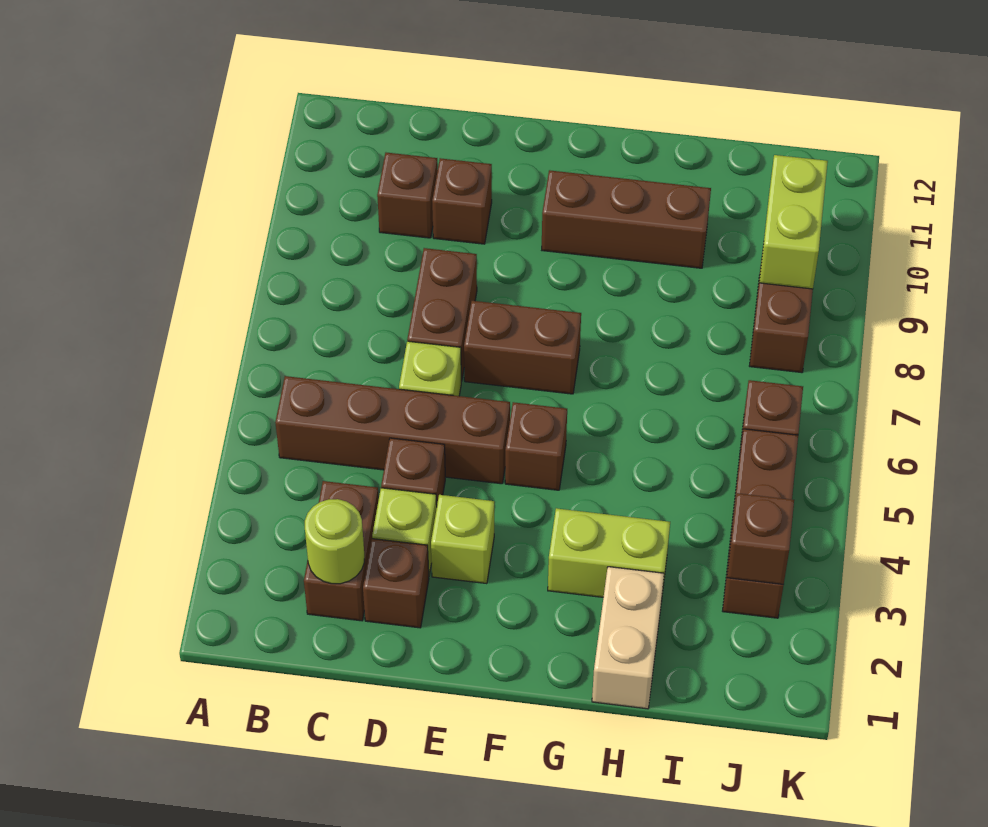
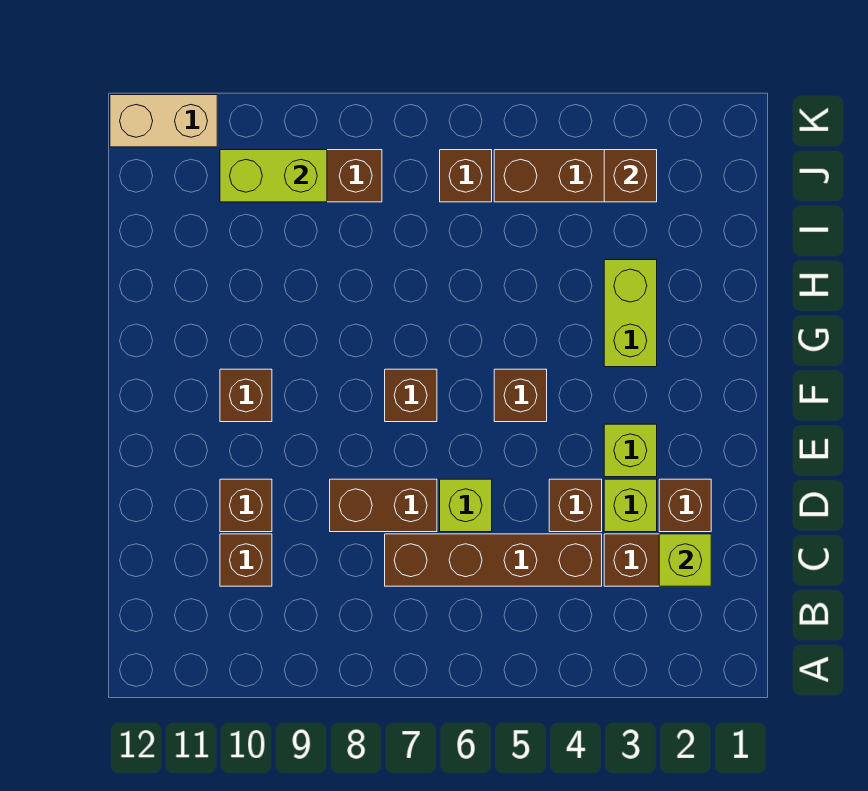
brown brick B5:E5 level 1 -> brown brick C4:C7 level 1
lime round brick C2 level 2 -> lime brick C2 level 2
brown brick E7:F7 level 1 -> brown brick F7 level 1
brown brick F10:H10 level 1 -> brown brick F10 level 1
tan brick H1:H2 level 1 -> tan brick K11:K12 level 1

